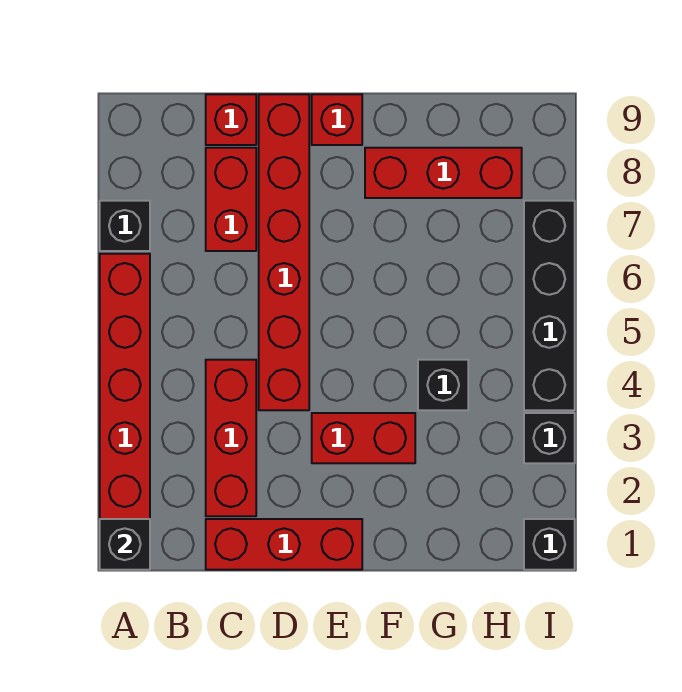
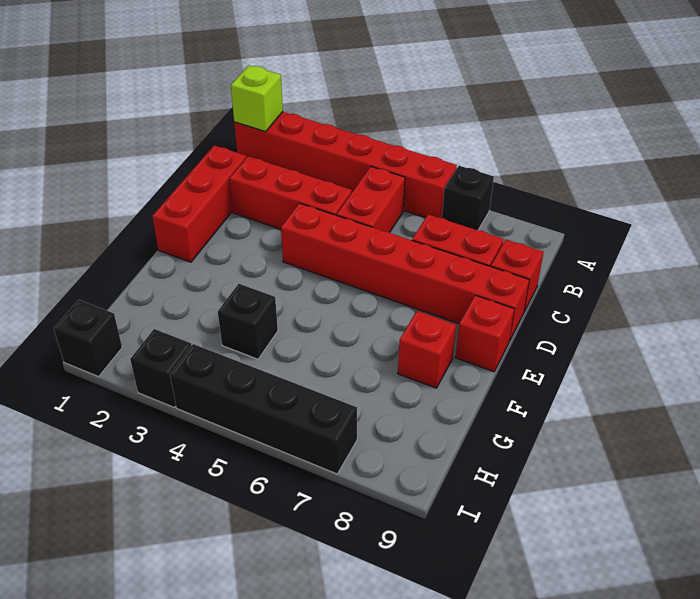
black brick A1 level 2 -> lime brick A1 level 2
red brick E3:F3 level 1 -> red brick B5:C5 level 1
red brick F8:H8 level 1 -> red brick F8 level 1

